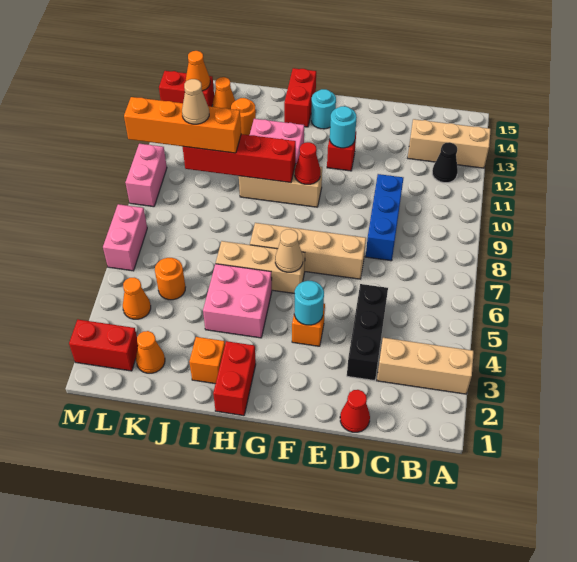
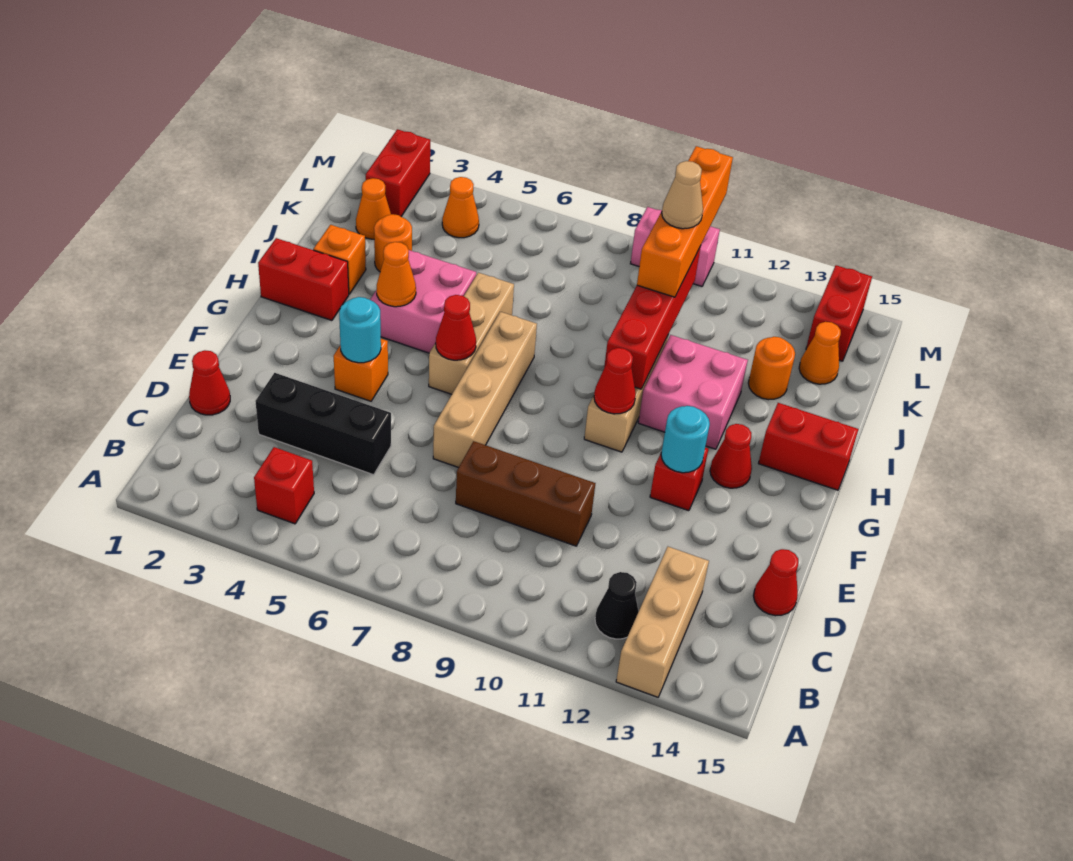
tan brick A3:C3 level 1 -> none
none -> red brick B4 level 1
blue brick D8:D10 level 1 -> brown brick D8:D10 level 1
none -> red cone D15 level 1
tan cone G6 level 2 -> red cone G6 level 2
none -> red cone G13 level 1
cyan round brick G14 level 1 -> none
orange round brick K5 level 1 -> orange round brick J3 level 1
orange cone L14 level 2 -> orange cone H4 level 2
pink brick M6:M7 level 1 -> none

